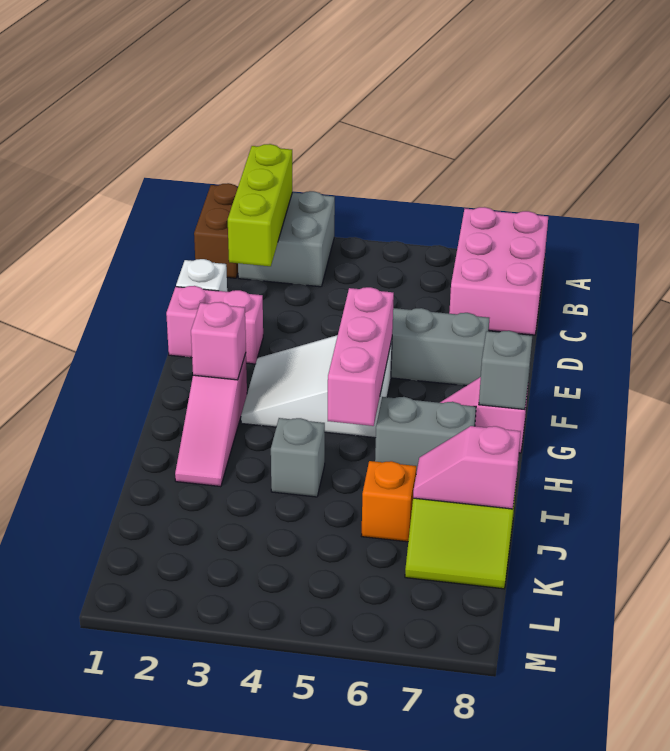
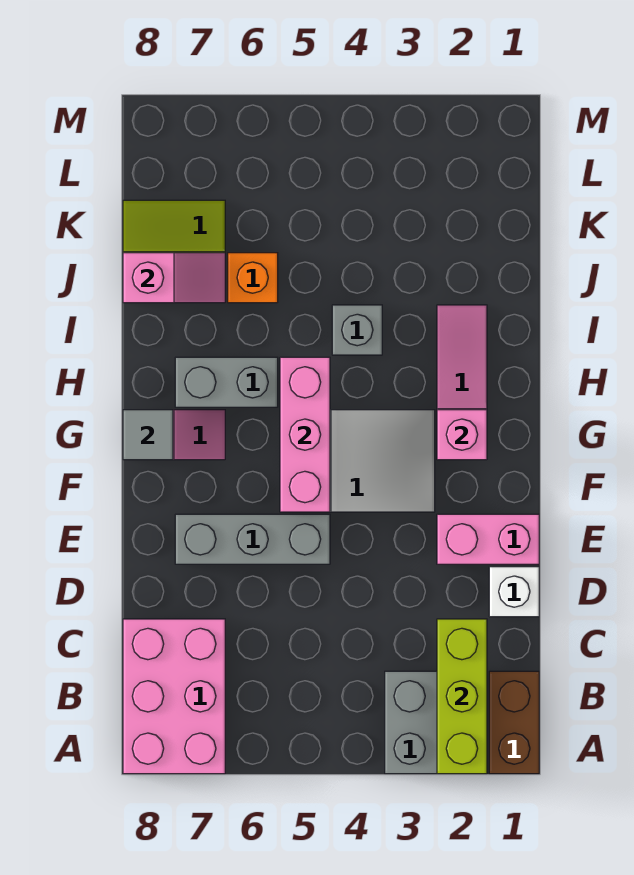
grey brick G8 level 2 -> grey tile G8 level 2

